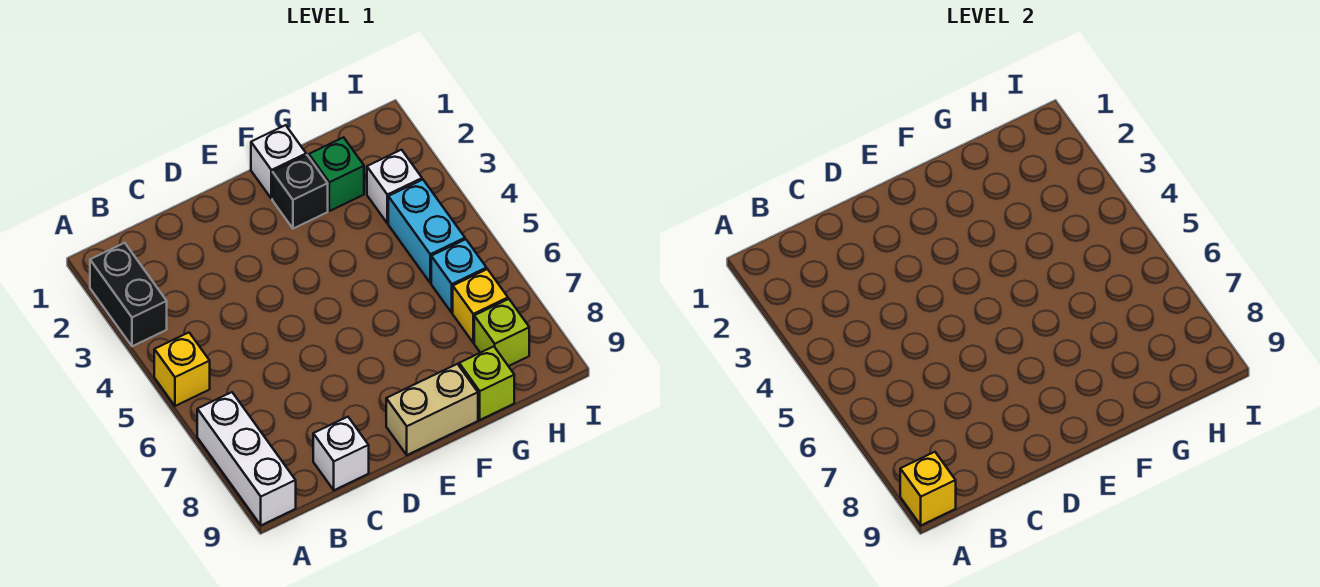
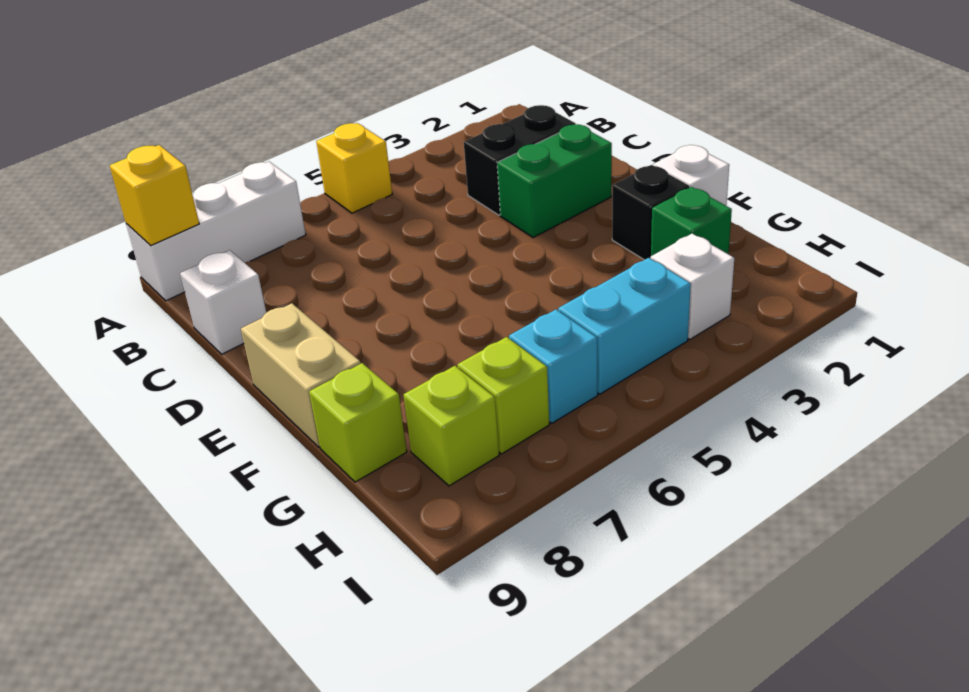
black brick A2:A3 level 1 -> black brick C2:C3 level 1
none -> green brick D2:D3 level 1
yellow brick H7 level 1 -> lime brick H7 level 1

